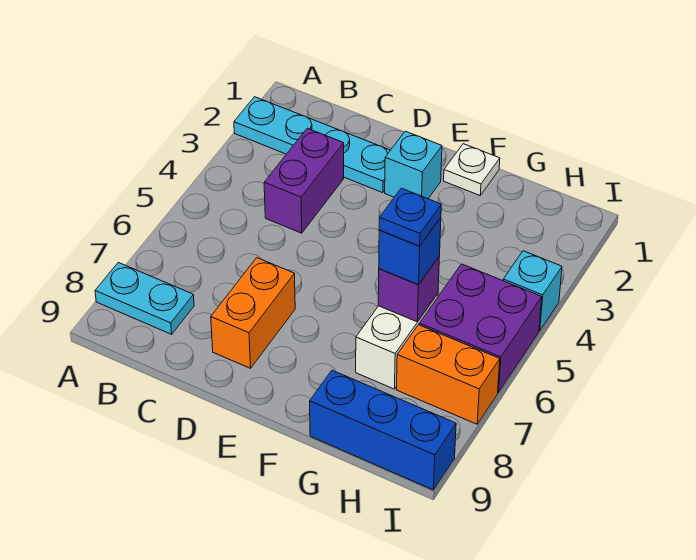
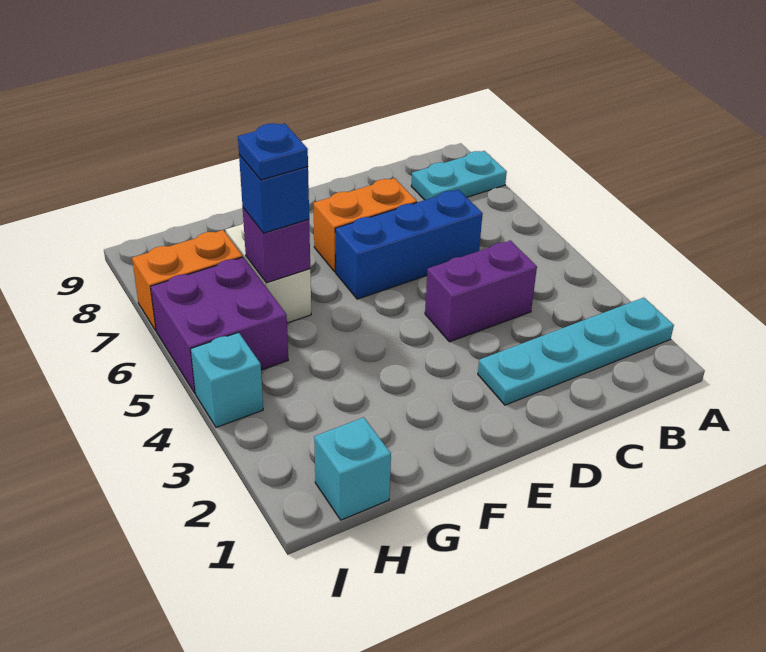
purple brick C3:C4 level 1 -> purple brick C4:D4 level 1
orange brick D7:D8 level 1 -> orange brick D7:E7 level 1
cyan brick E2 level 1 -> cyan brick H1 level 1
white plate F1 level 1 -> none
blue brick G9:I9 level 1 -> blue brick C6:E6 level 1

